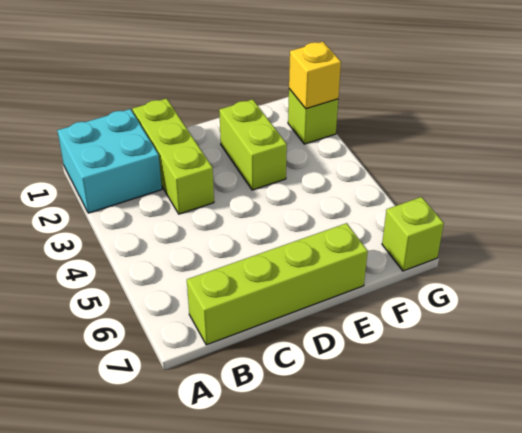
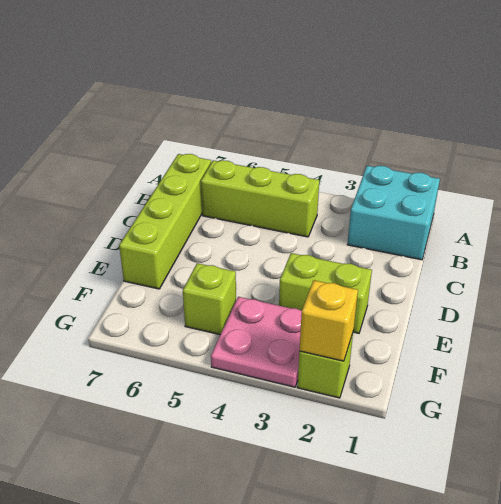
lime brick C1:C3 level 1 -> lime brick B4:B6 level 1
none -> pink plate F3:G4 level 1
lime brick G7 level 1 -> lime brick F5 level 1

